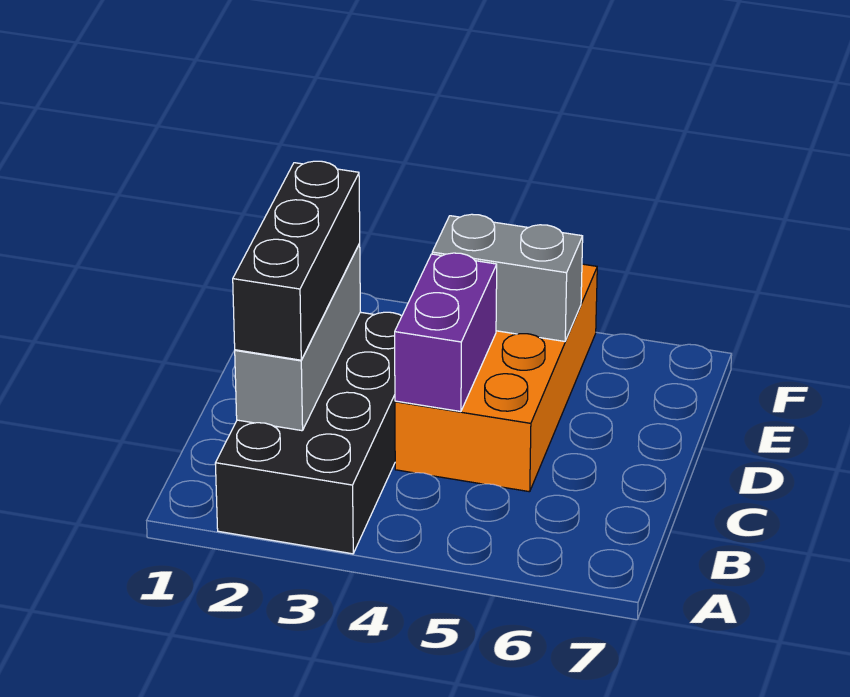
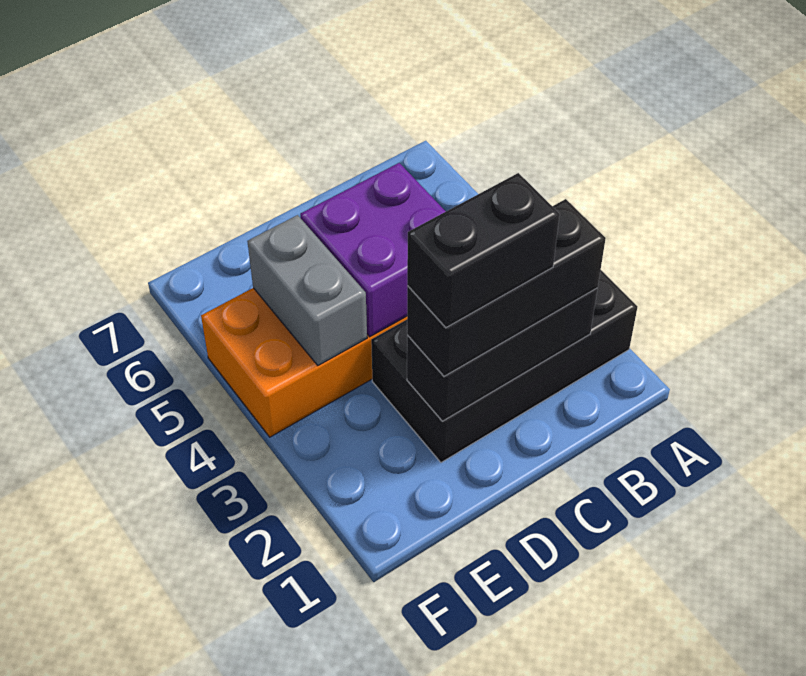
grey brick B2:D2 level 2 -> black brick B2:D2 level 2
none -> black brick C2:D2 level 4
purple brick C4:D4 level 2 -> purple brick C4:D5 level 2

